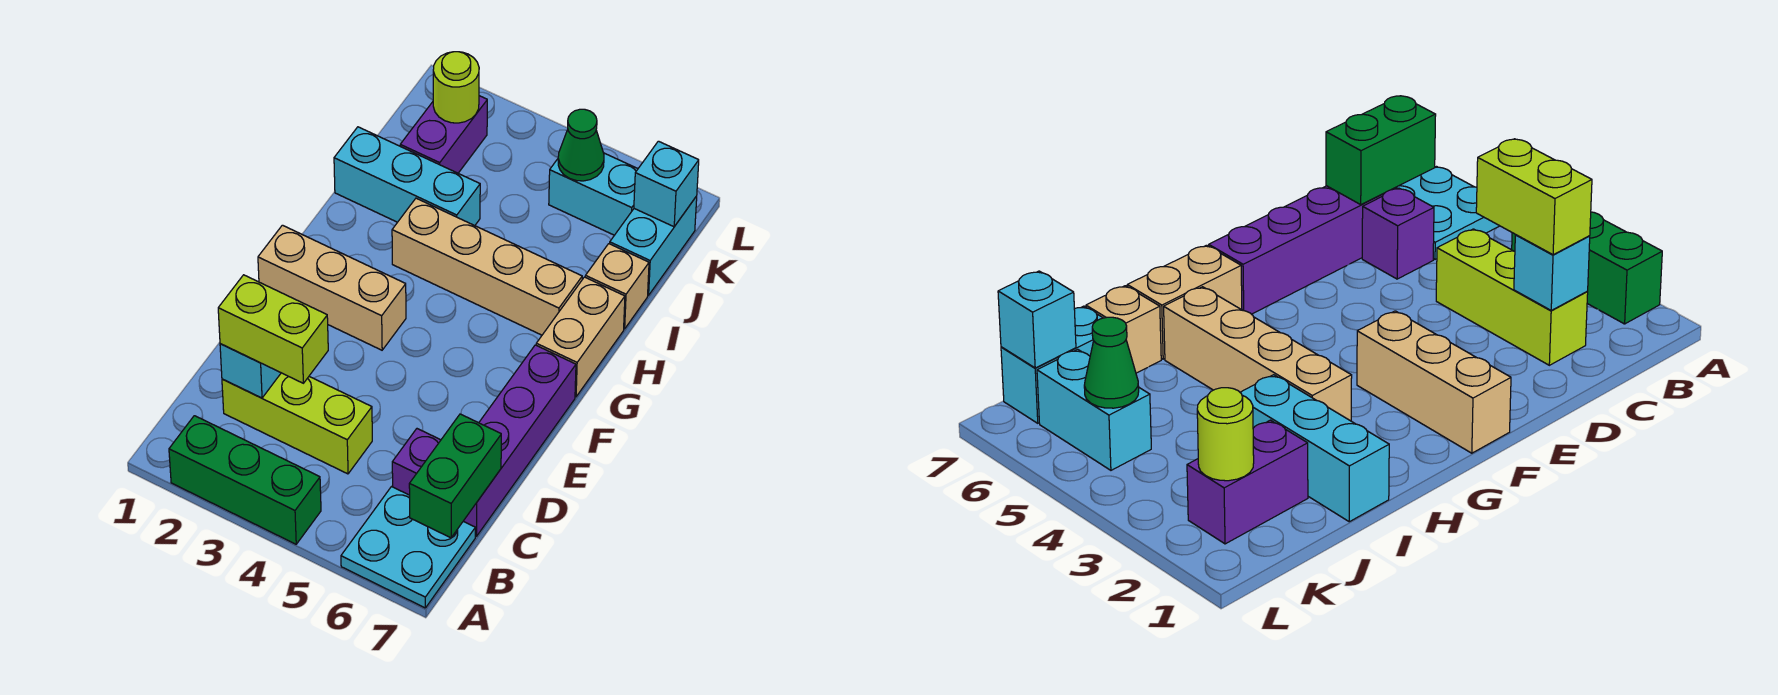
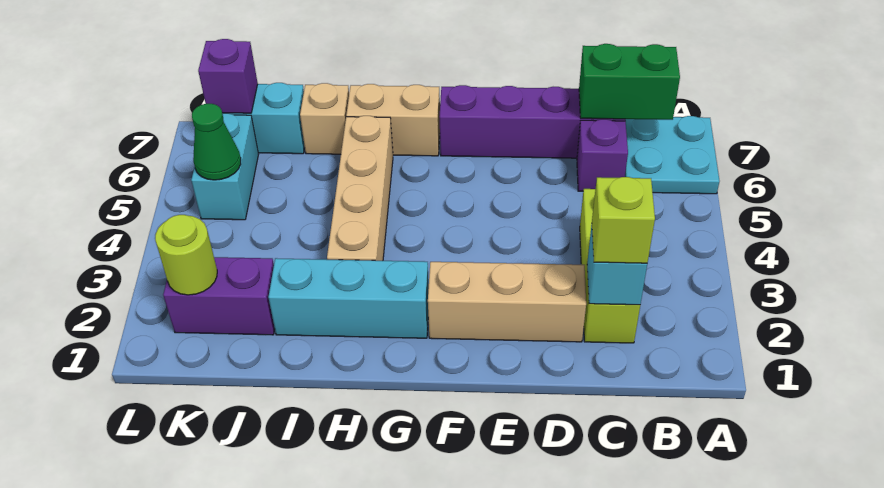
green brick A2:A4 level 1 -> none
lime brick C2:C3 level 3 -> lime brick C2 level 3
tan brick F1:F3 level 1 -> tan brick D2:F2 level 1
cyan brick I1:I3 level 1 -> cyan brick G2:I2 level 1
cyan brick K7 level 2 -> purple brick K7 level 2

